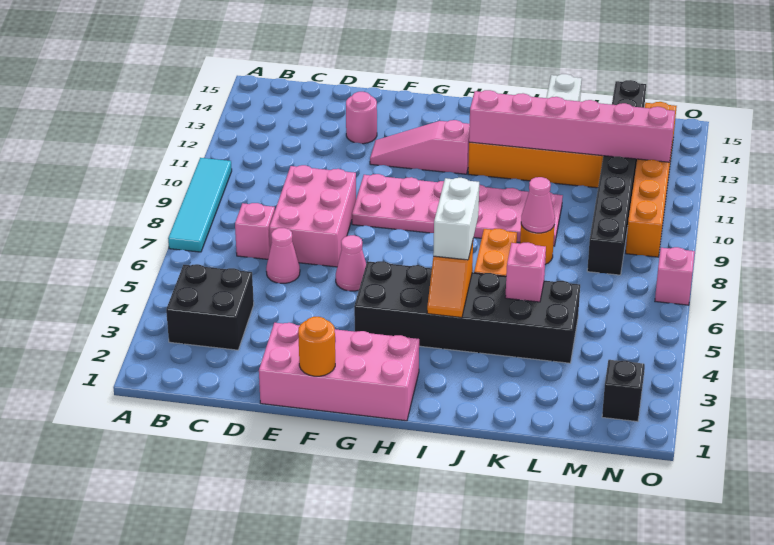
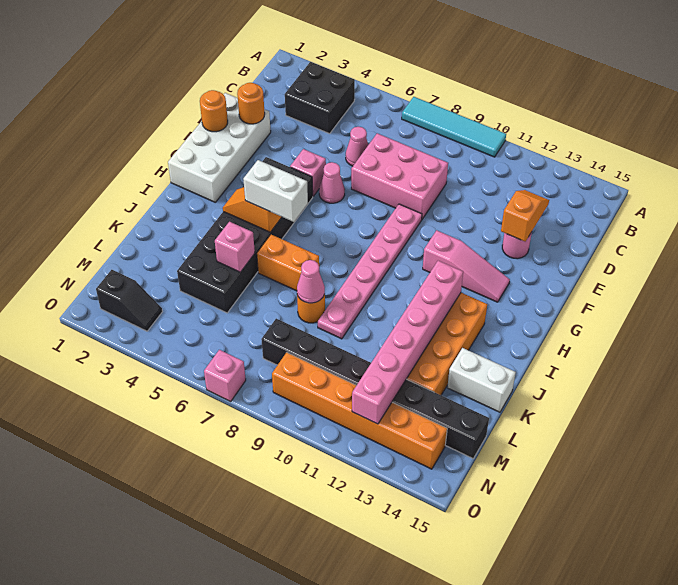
pink brick C7 level 1 -> pink brick F5 level 1
none -> orange slope D13:E13 level 2 top E
pink brick E1:H2 level 1 -> white brick E1:H2 level 1
none -> orange round brick E2 level 2
pink plate F9:K10 level 1 -> pink plate F9:K9 level 1
pink slope F12:H12 level 1 top H -> pink slope G11:G13 level 1 top 11

